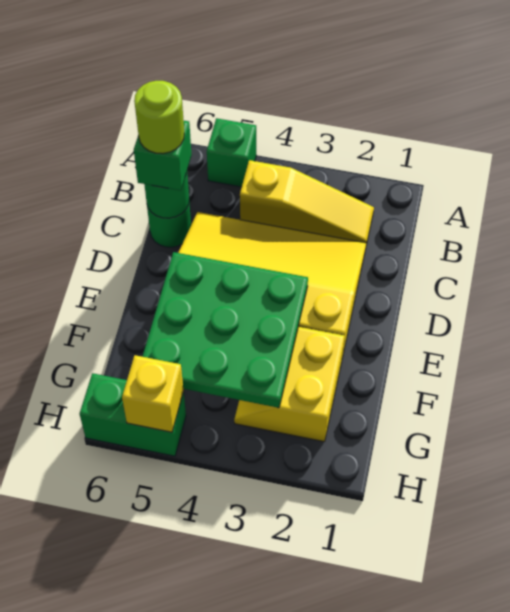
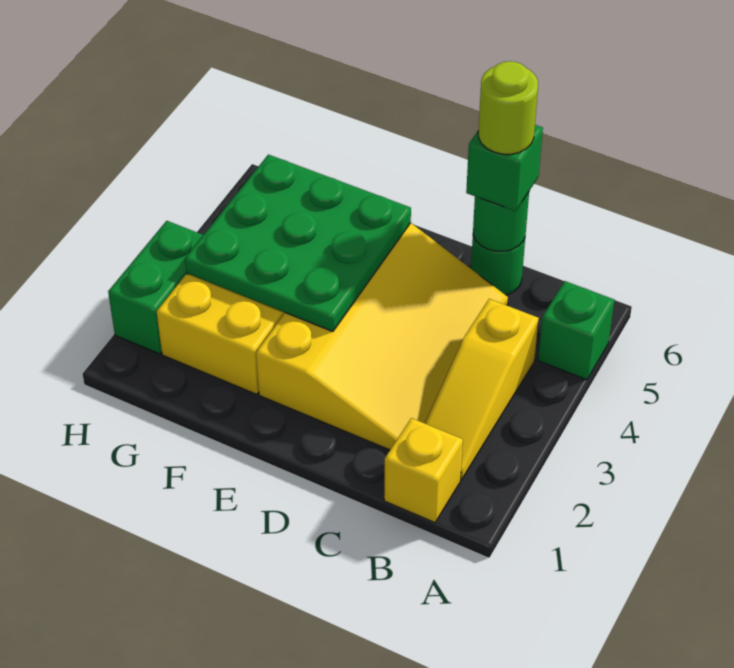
green brick H5:H6 level 1 -> green brick H2:H3 level 1
yellow brick H5 level 2 -> yellow brick B1 level 1

